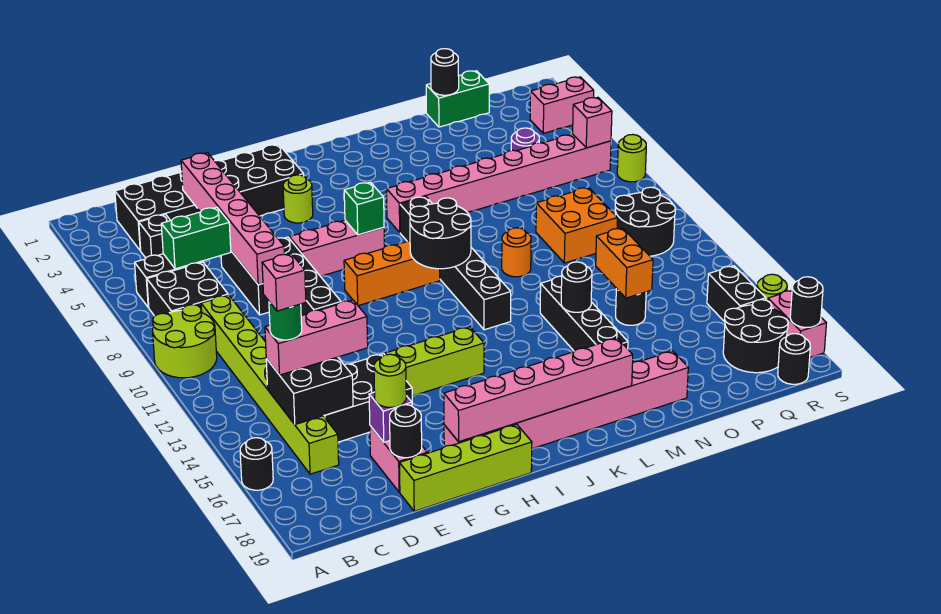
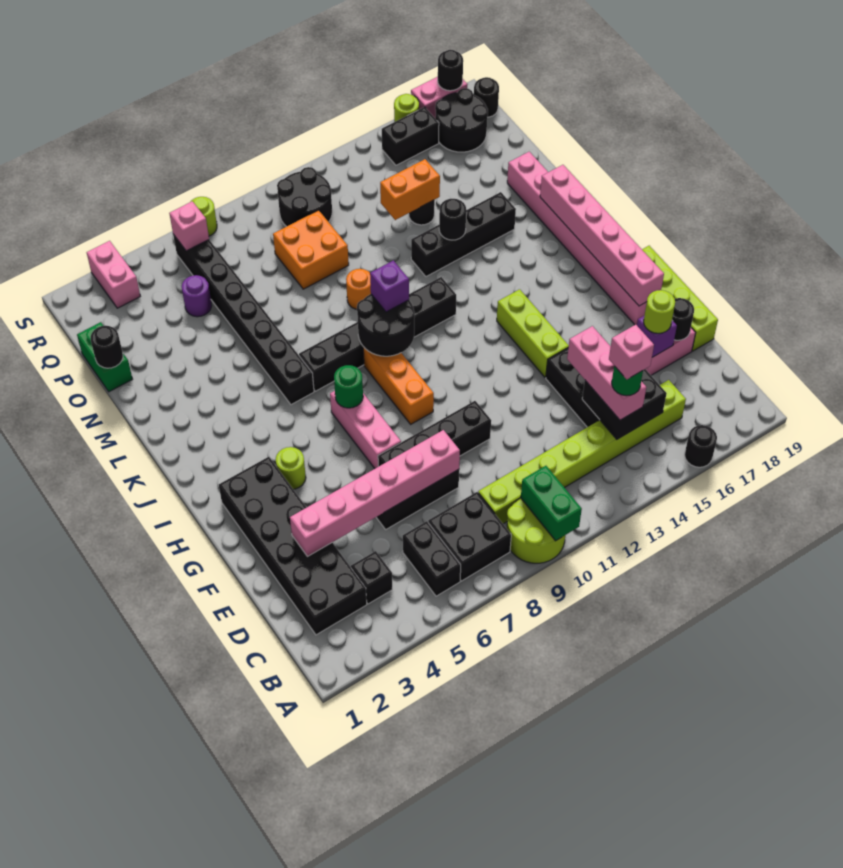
green brick C6:D6 level 2 -> green brick A10:B10 level 2
green brick I7 level 2 -> green round brick I7 level 2
pink brick K6:R6 level 1 -> black brick K6:R6 level 1
none -> purple brick K10 level 3

